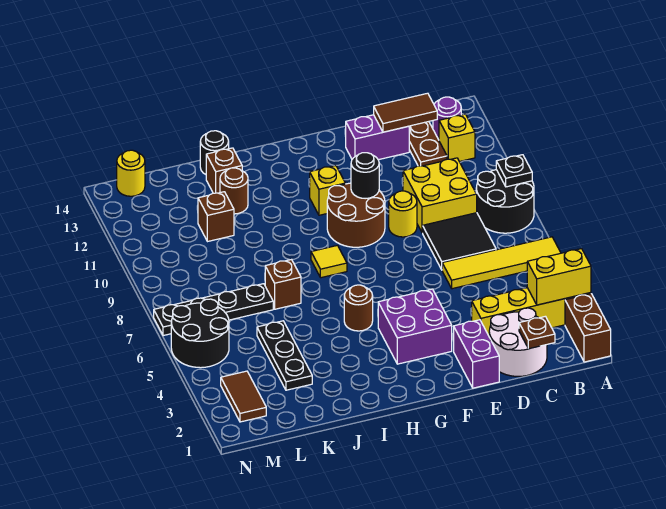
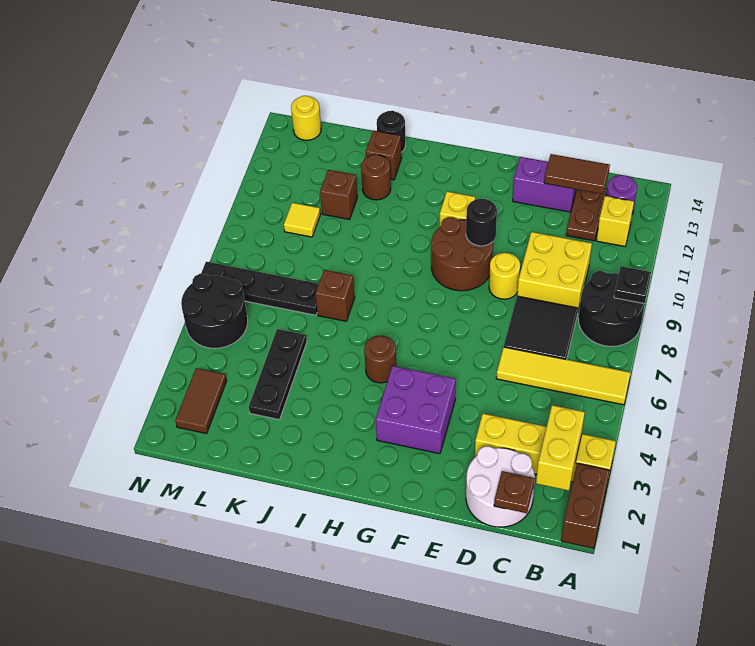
yellow brick A3:B3 level 2 -> yellow brick B2:B3 level 2
purple brick E1:E2 level 1 -> none
yellow tile H8 level 1 -> yellow tile L10 level 1

